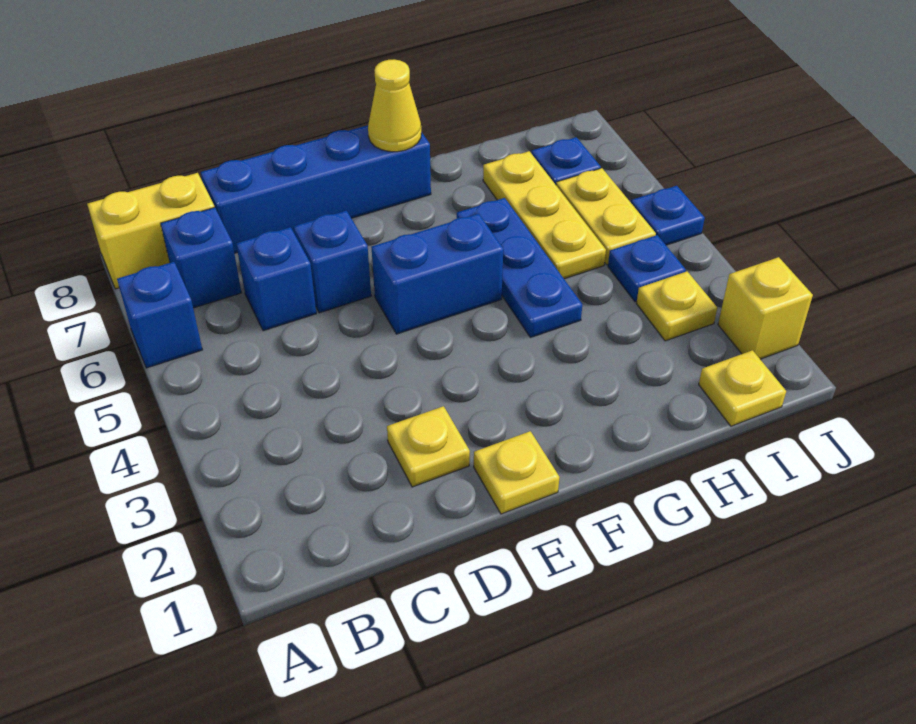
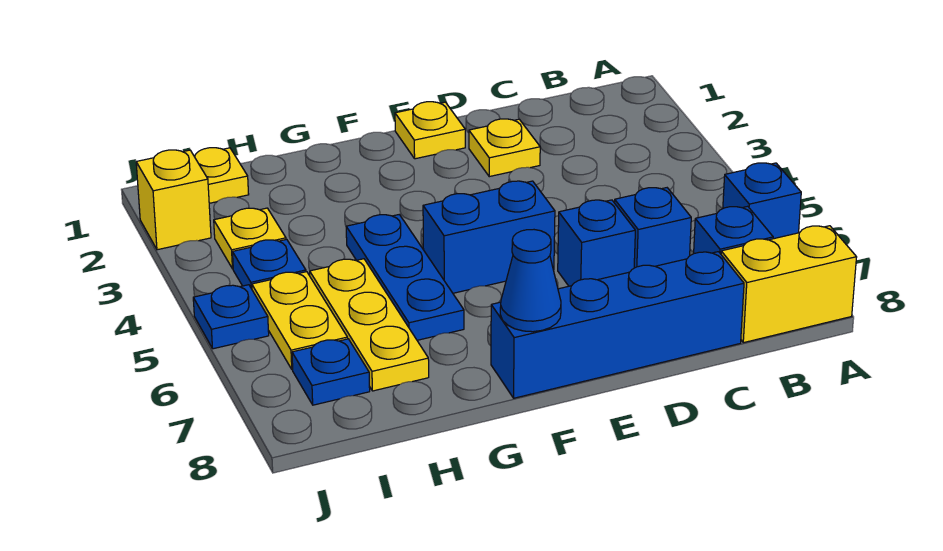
yellow cone F8 level 2 -> blue cone F8 level 2

